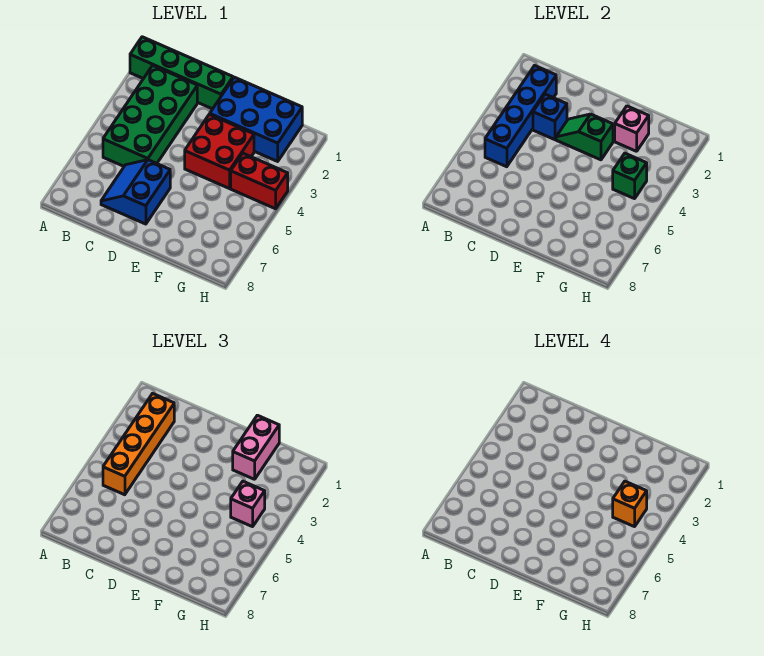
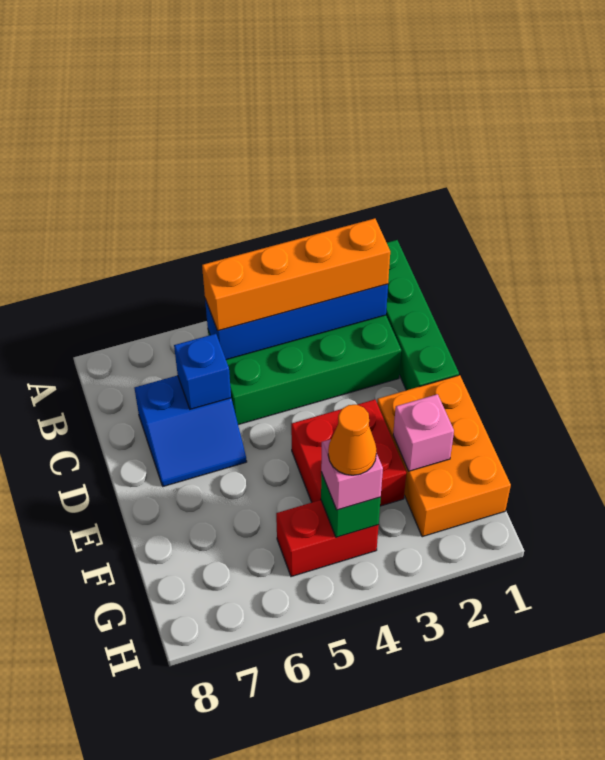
blue brick C3 level 2 -> blue brick C6 level 2
blue slope C6:D7 level 1 top D -> blue slope C6:D7 level 1 top C
green slope D3:E3 level 2 top E -> none
blue brick E1:G2 level 1 -> orange brick E1:G2 level 1
pink brick F1:F2 level 3 -> none
red brick G4:H4 level 1 -> red brick G4:G5 level 1
orange brick G4 level 4 -> orange cone G4 level 4

